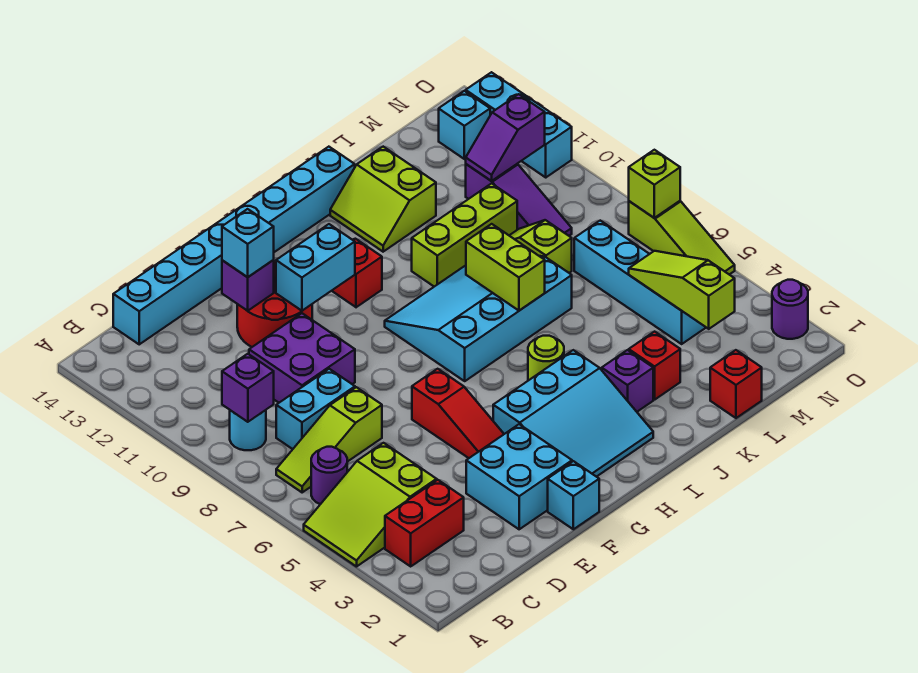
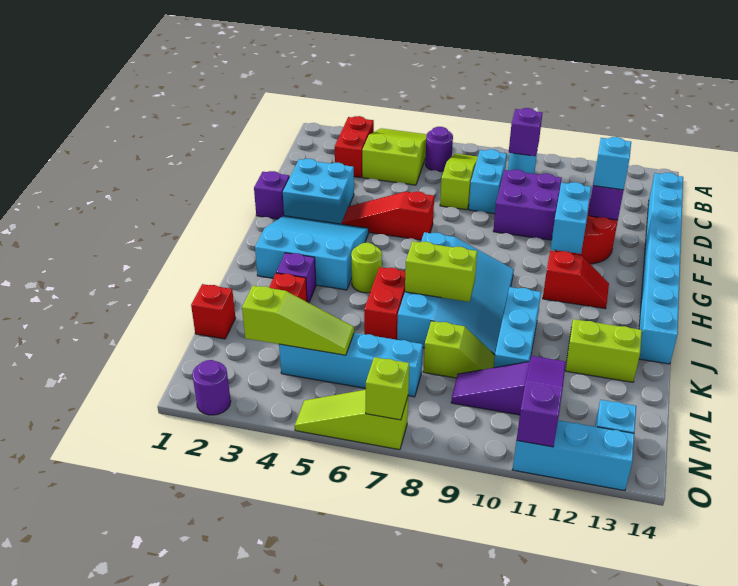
cyan brick F1 level 1 -> purple brick F1 level 1
cyan slope G2:I4 level 1 top 4 -> cyan slope G2:I4 level 1 top I
none -> red brick J6:K6 level 1
lime brick J10:L10 level 1 -> cyan brick J10:L10 level 1
purple slope M11:N11 level 2 top N -> purple slope M11:O11 level 2 top O

